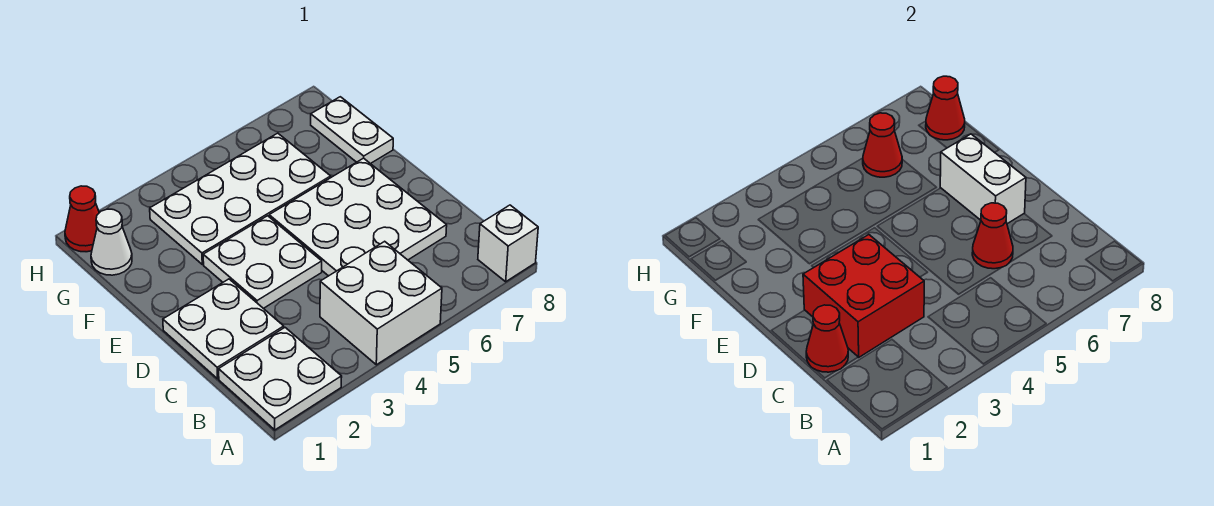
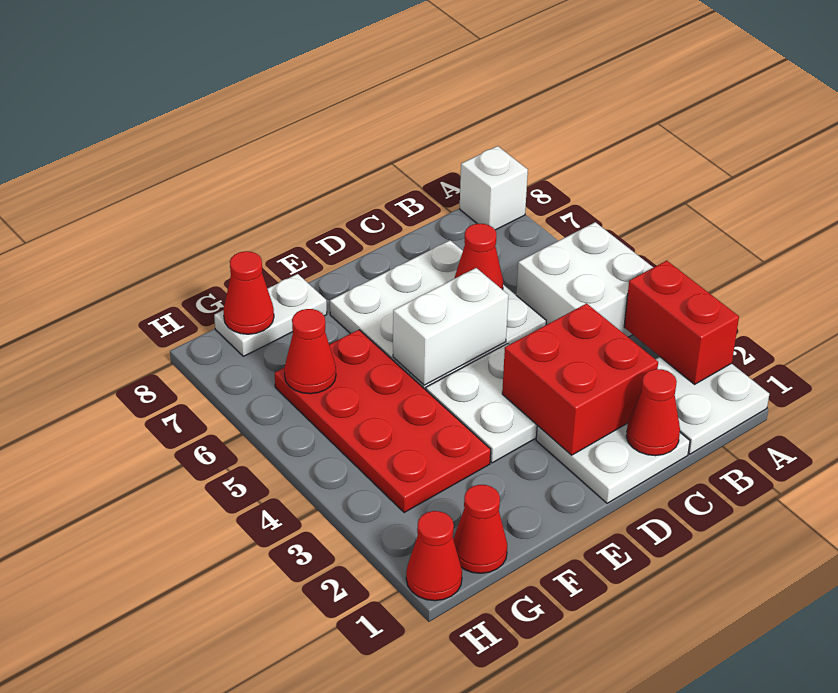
none -> red brick A2:A3 level 2
white brick D7:E7 level 2 -> white brick D5:E5 level 2
white plate F3:G6 level 1 -> red plate F3:G6 level 1
white cone G1 level 1 -> red cone G1 level 1

